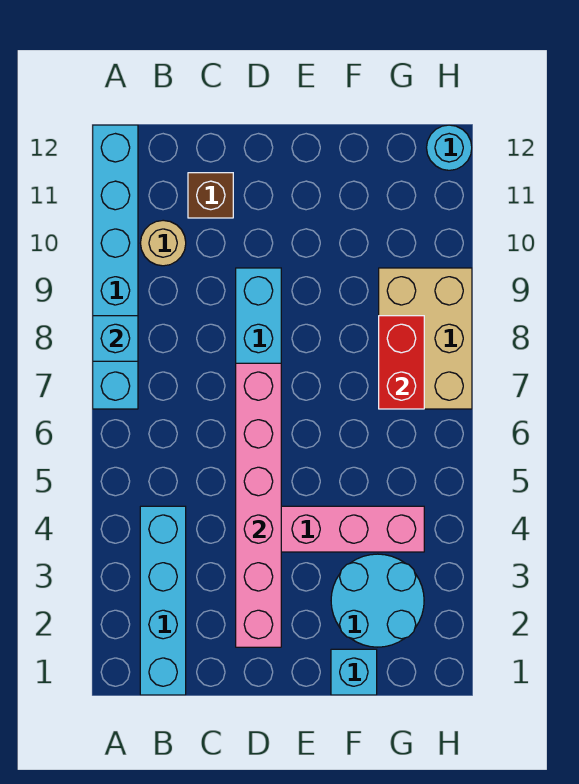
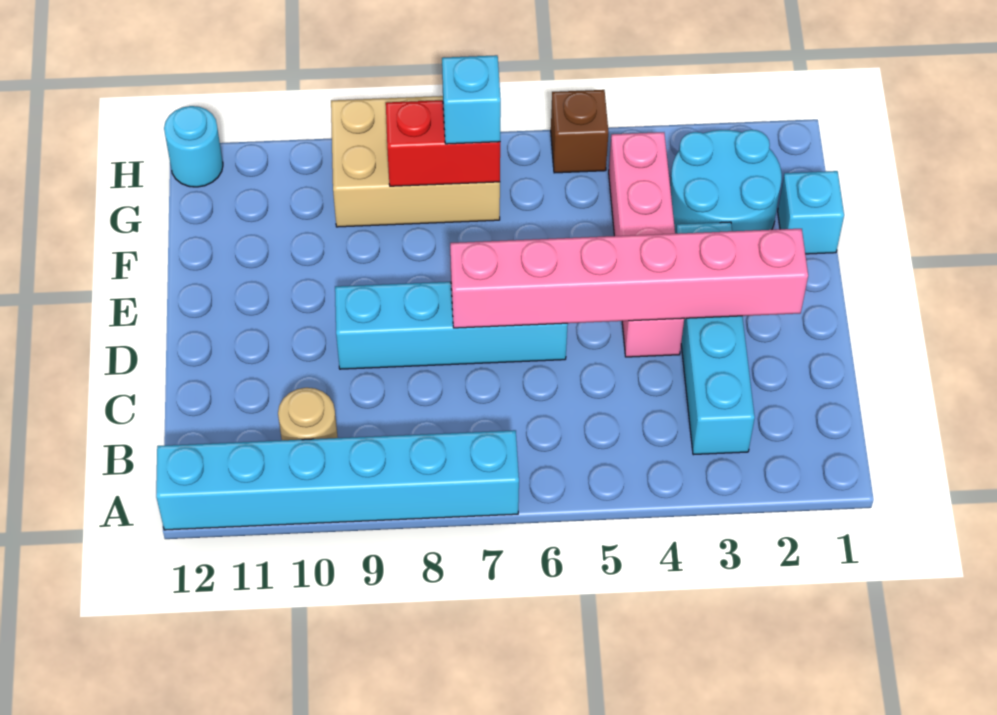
cyan brick A8 level 2 -> cyan brick G7 level 3
cyan brick B1:B4 level 1 -> cyan brick B3:E3 level 1
brown brick C11 level 1 -> brown brick H5 level 1

